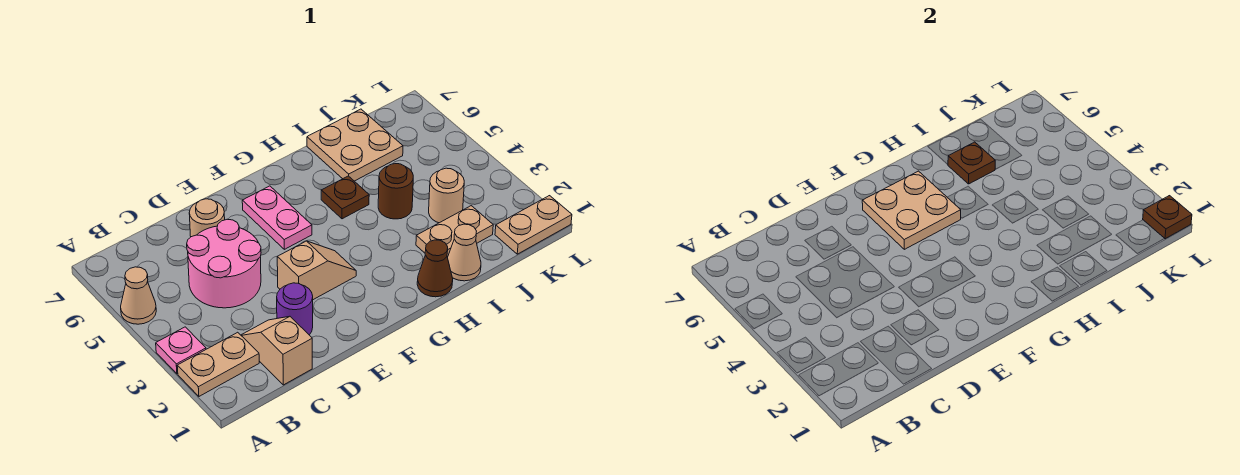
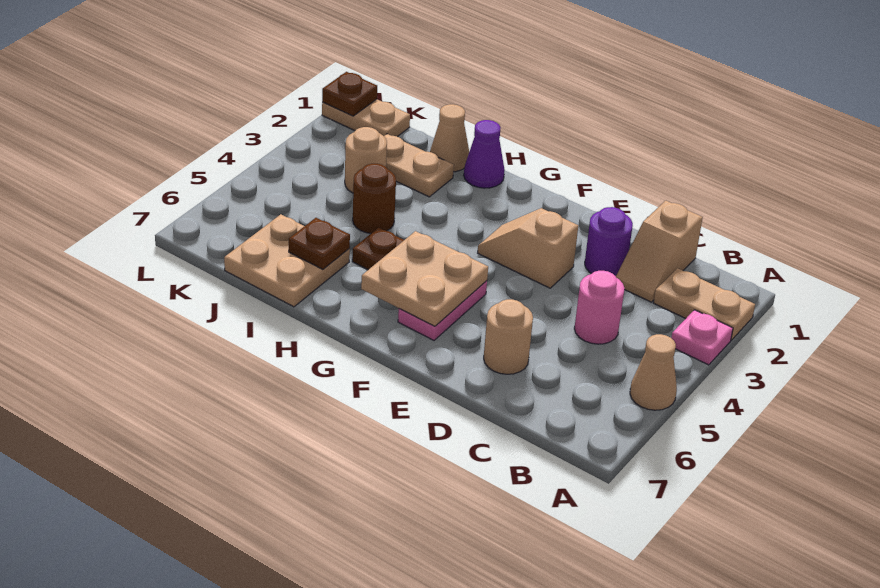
pink round brick C4:D5 level 1 -> pink round brick C4 level 1
brown cone H1 level 1 -> purple cone H1 level 1

